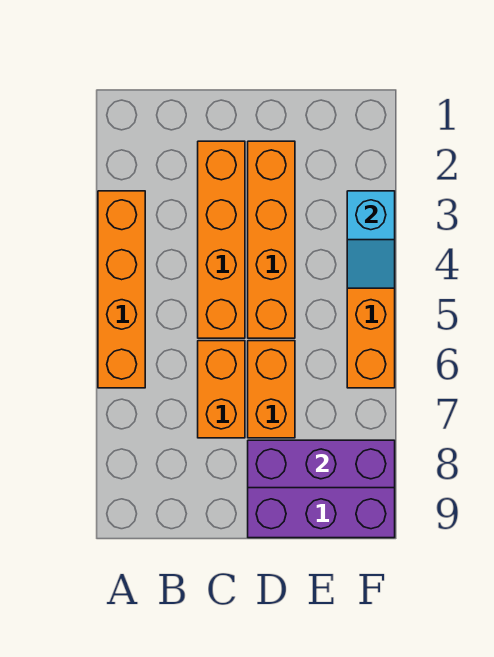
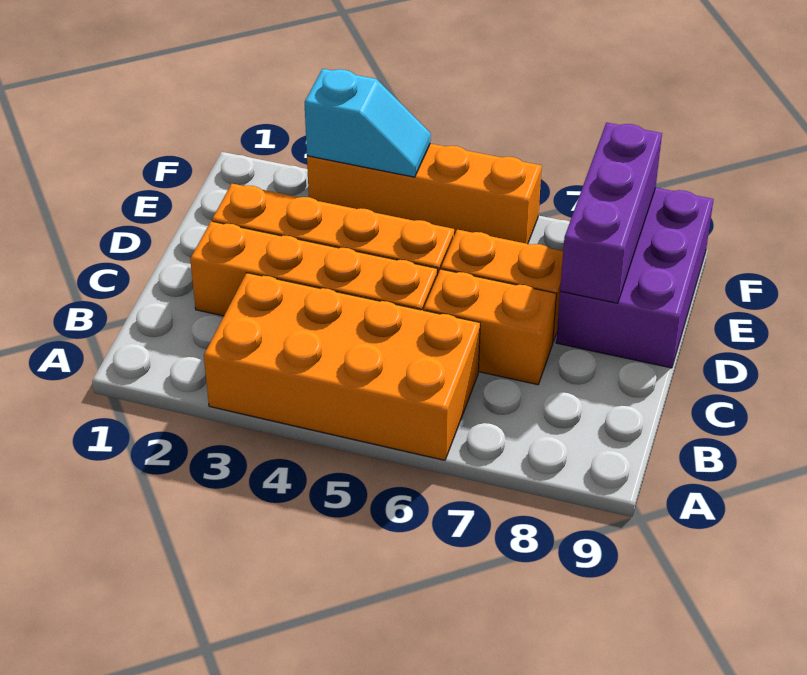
orange brick A3:A6 level 1 -> orange brick A3:B6 level 1

